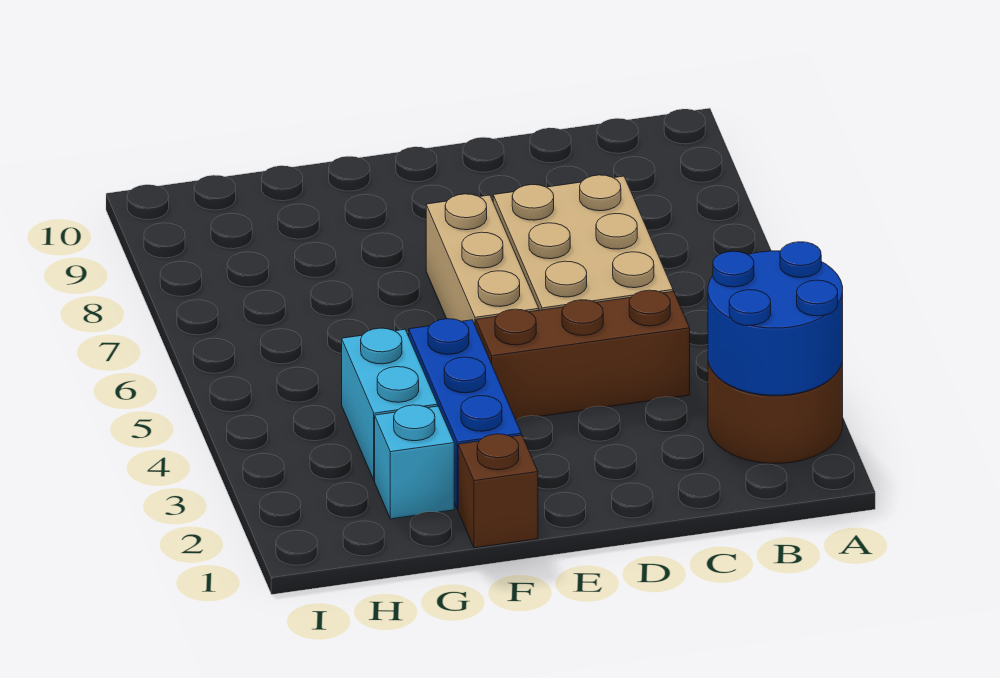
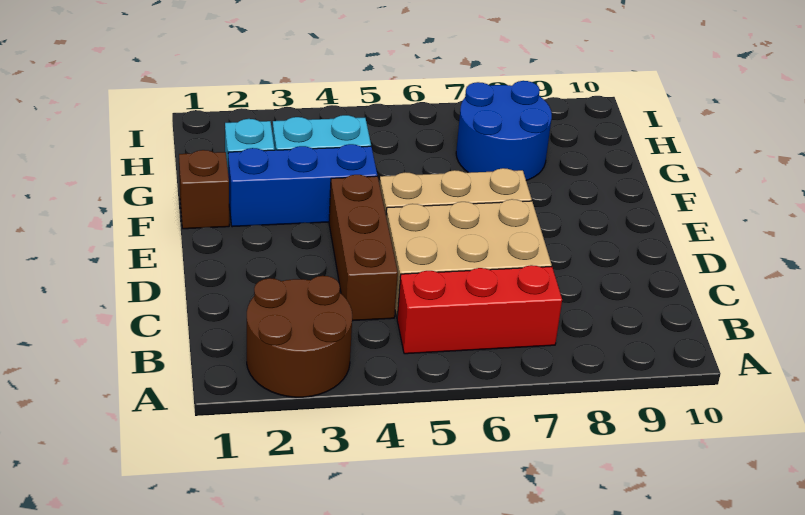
blue round brick A2:B3 level 2 -> blue round brick G7:H8 level 1
none -> red brick B5:B7 level 1

